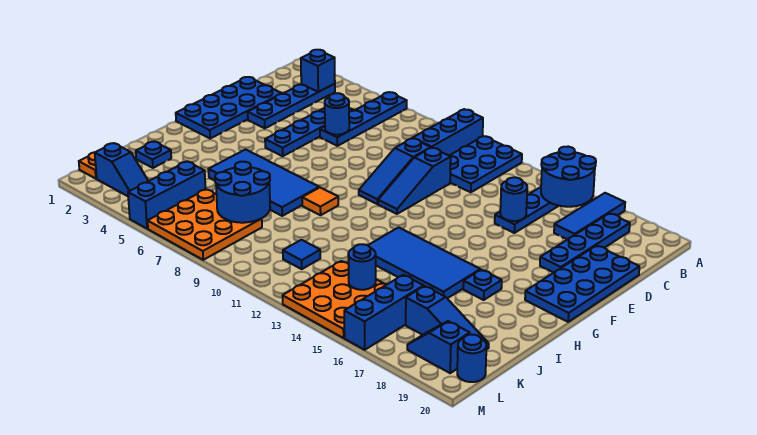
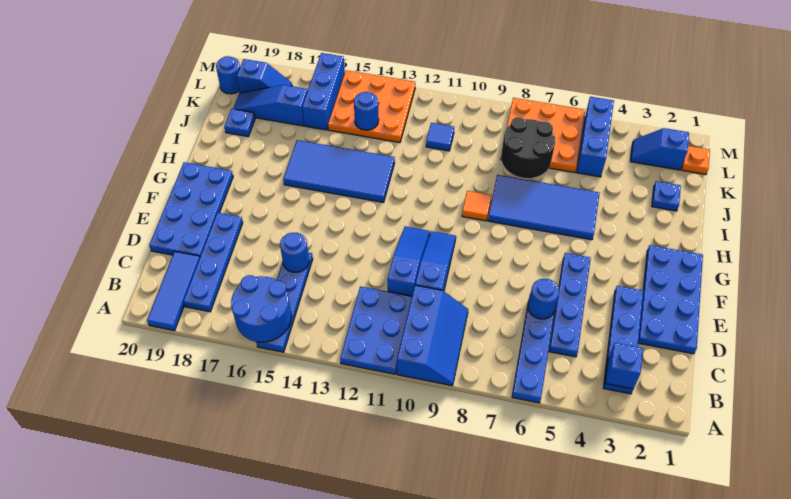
blue tile A17:C17 level 1 -> blue tile A19:C19 level 1
blue plate H17 level 1 -> blue plate J19 level 1
blue round brick J7:K8 level 2 -> black round brick J7:K8 level 2

